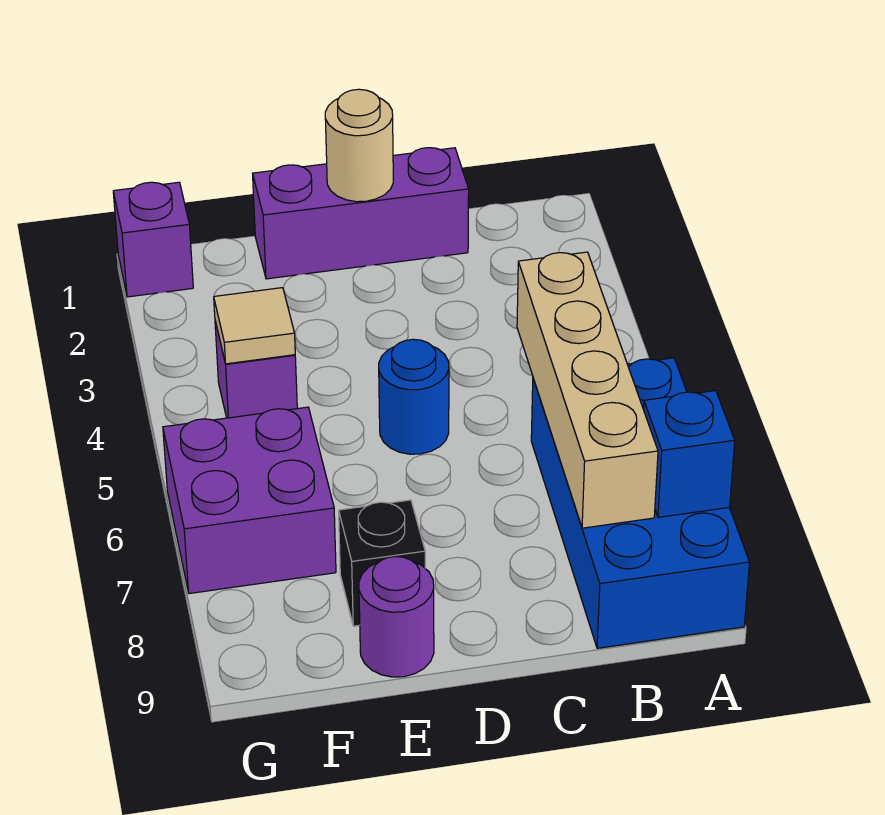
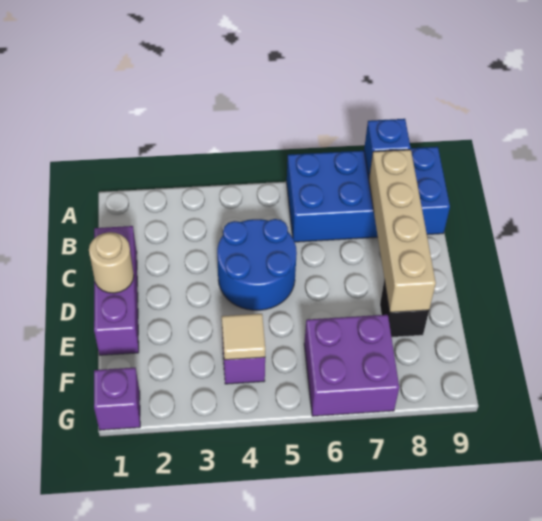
tan brick B5:B8 level 2 -> tan brick B8:E8 level 2
blue round brick D5 level 1 -> blue round brick C4:D5 level 1
purple round brick E9 level 1 -> none

